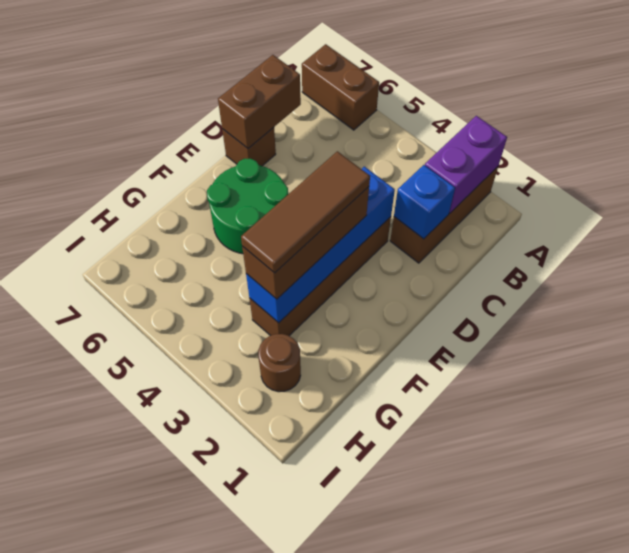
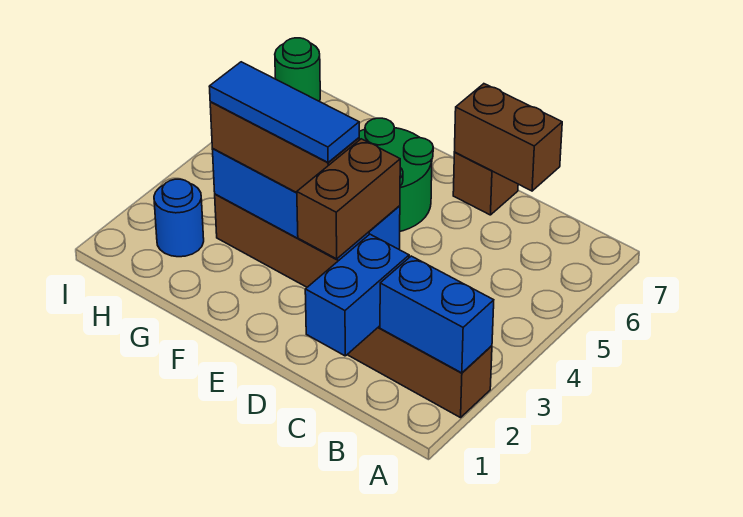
purple brick A2:B2 level 2 -> blue brick A2:B2 level 2
brown brick A6:A7 level 1 -> brown brick D2:D3 level 3
blue brick C2 level 2 -> blue brick C1:C2 level 2
brown tile E3:G3 level 4 -> blue tile E3:G3 level 4
brown round brick H2 level 1 -> blue round brick H2 level 1
none -> green round brick I7 level 1

